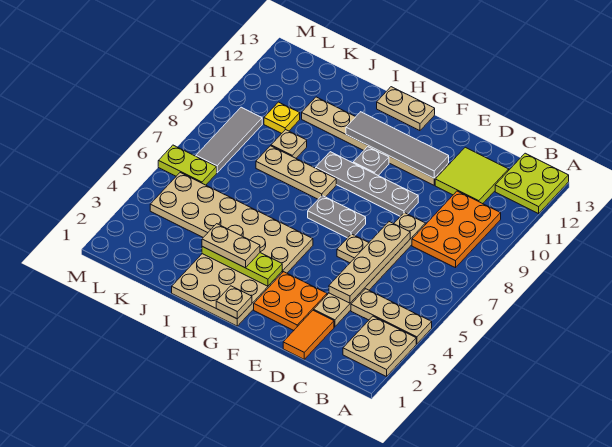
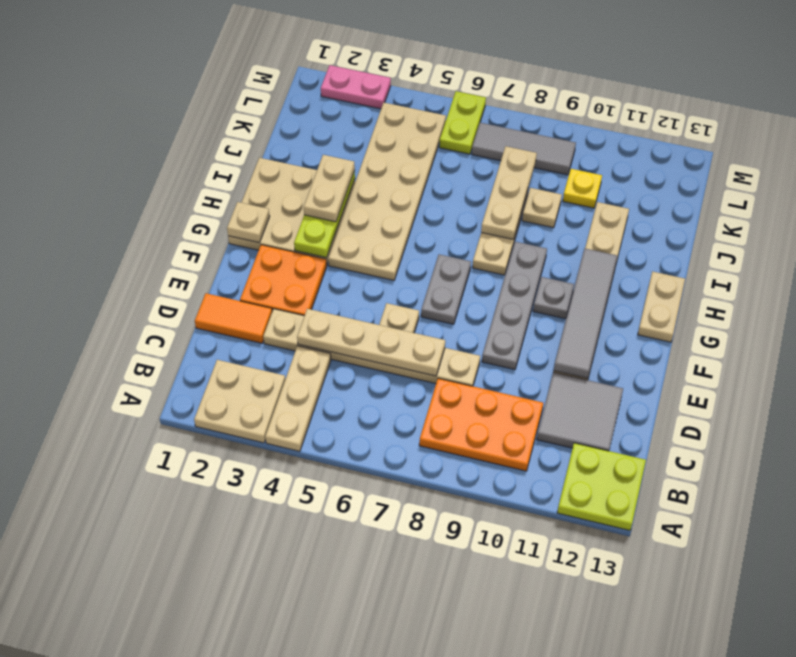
lime tile C11:D12 level 1 -> grey tile C11:D12 level 1
none -> tan plate I8:K8 level 2
none -> pink plate M2:M3 level 1

